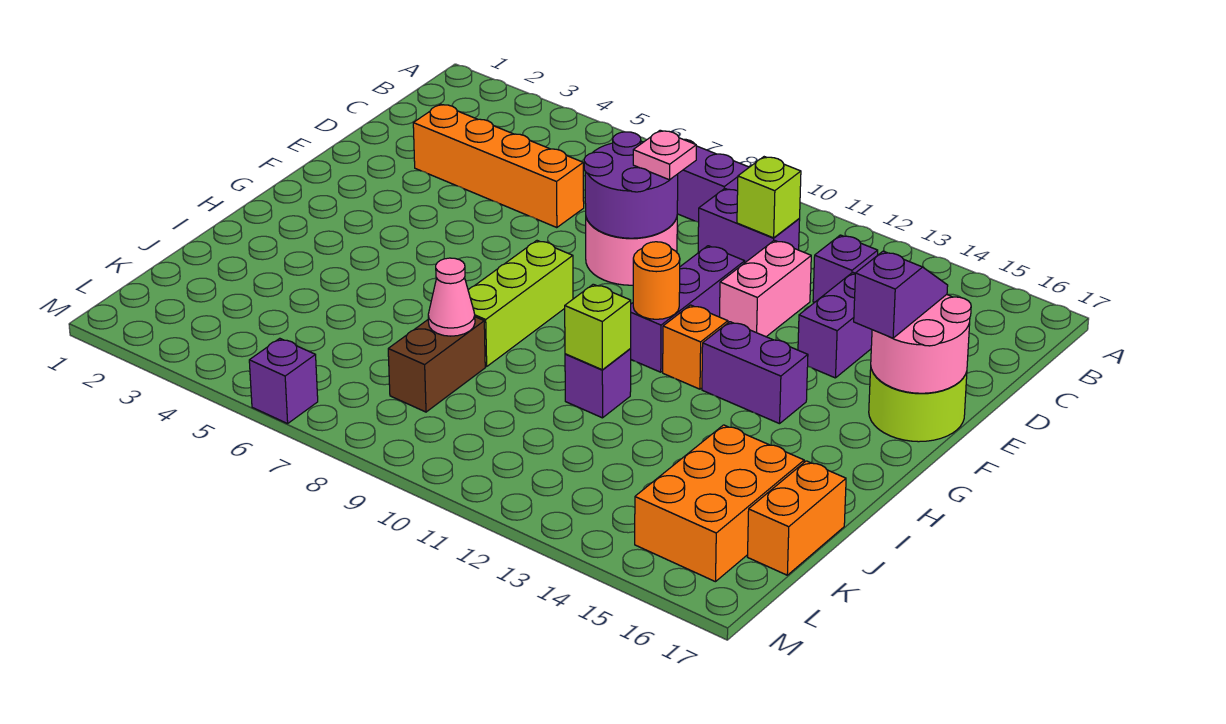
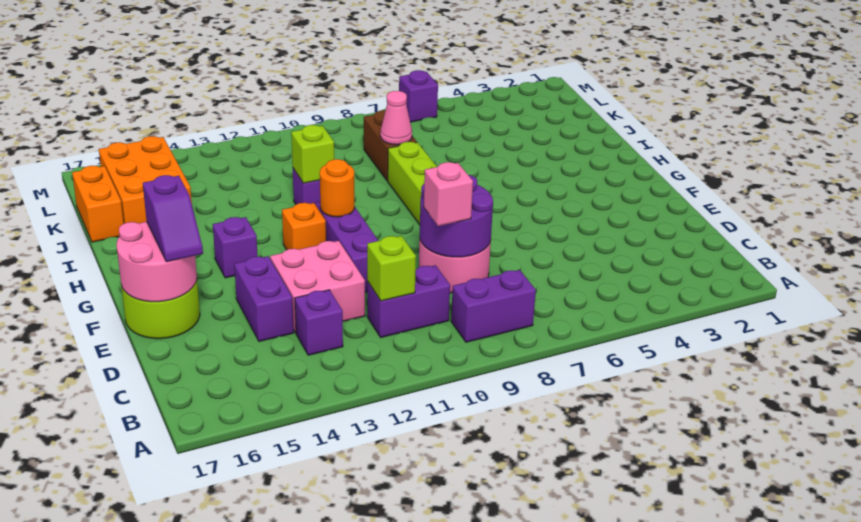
orange brick D3:D6 level 1 -> none
pink plate D9 level 3 -> pink brick D9 level 3
pink brick D12:E12 level 1 -> pink brick D12:E13 level 1
purple brick G13:G14 level 1 -> purple brick G14 level 1

